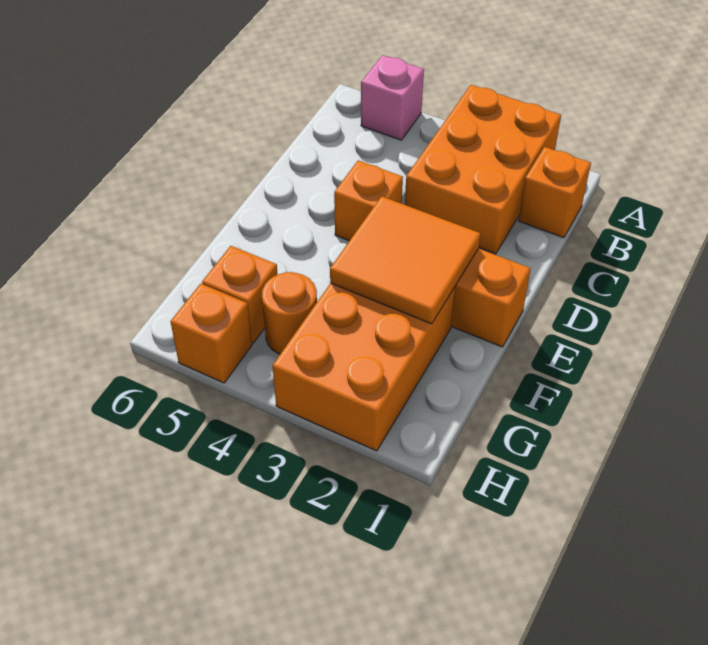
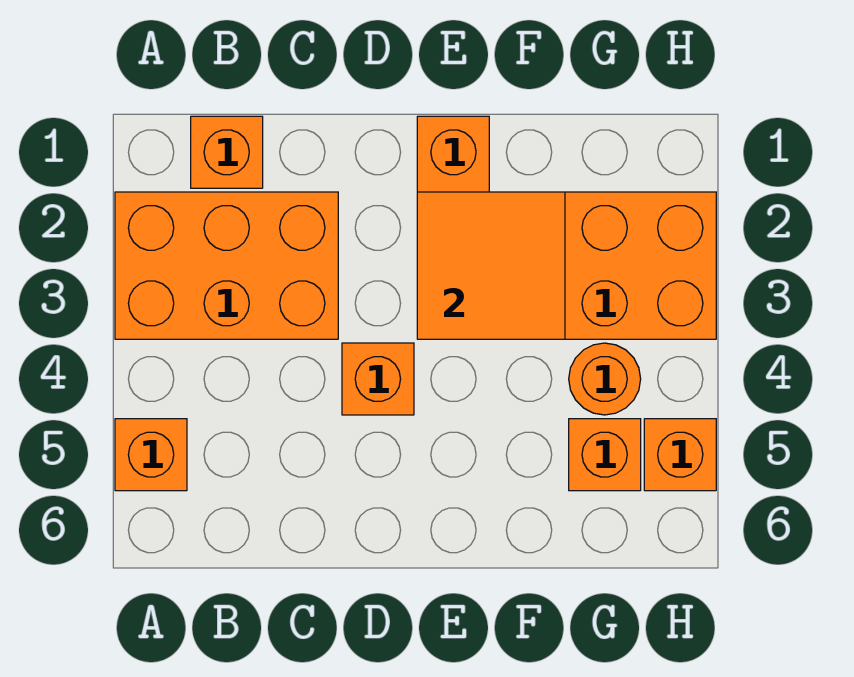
pink brick A5 level 1 -> orange brick A5 level 1

